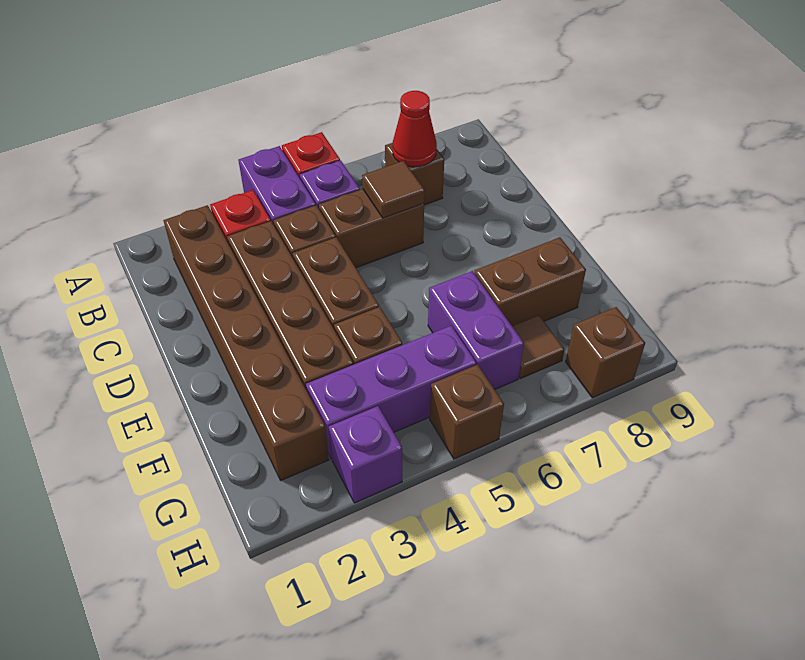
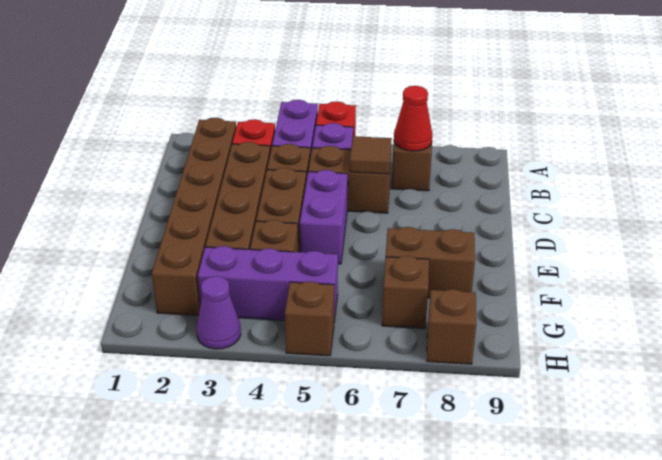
purple brick F6:G6 level 1 -> purple brick D5:E5 level 1
brown tile G7 level 1 -> brown brick G7 level 1
purple brick H3 level 1 -> purple cone H3 level 1

